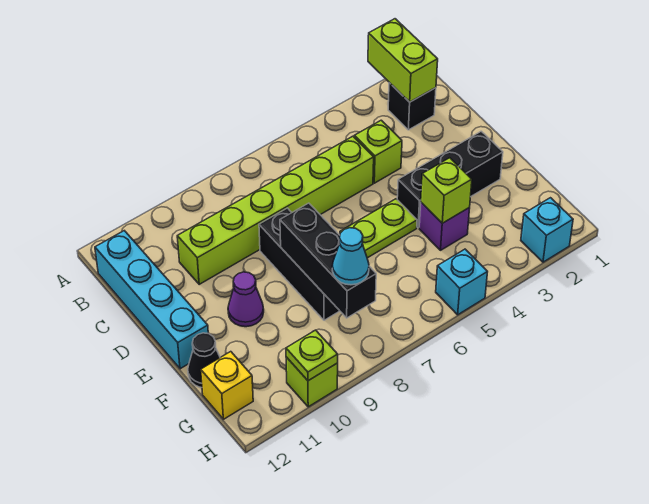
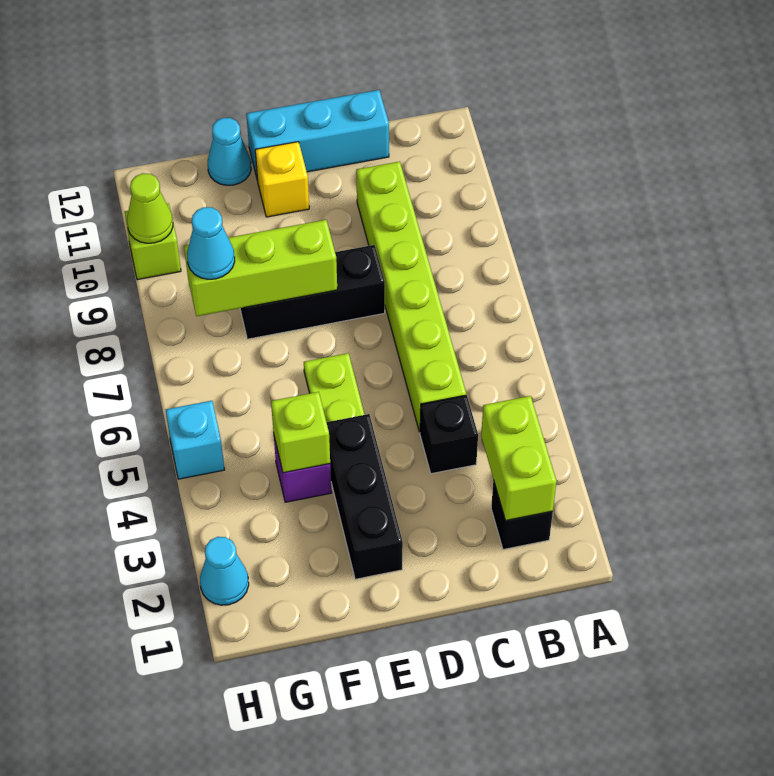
lime brick A2:B2 level 2 -> lime brick B2:B3 level 2
cyan brick B12:E12 level 1 -> cyan brick C12:E12 level 1
lime brick C4 level 1 -> black brick C4 level 1
black brick E8:G8 level 2 -> lime brick E8:G8 level 2
purple cone E10 level 1 -> none
black cone F12 level 1 -> cyan cone F12 level 1
yellow brick G12 level 1 -> yellow brick E11 level 1
cyan brick H2 level 1 -> cyan cone H2 level 1
lime plate H10 level 2 -> lime cone H10 level 2

